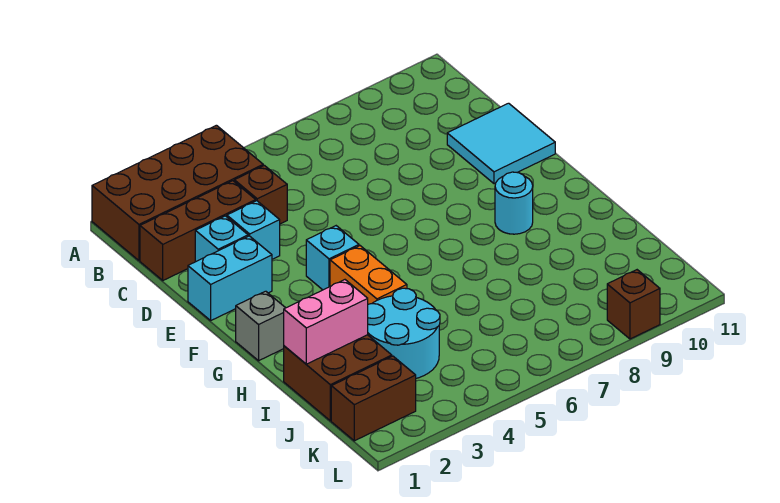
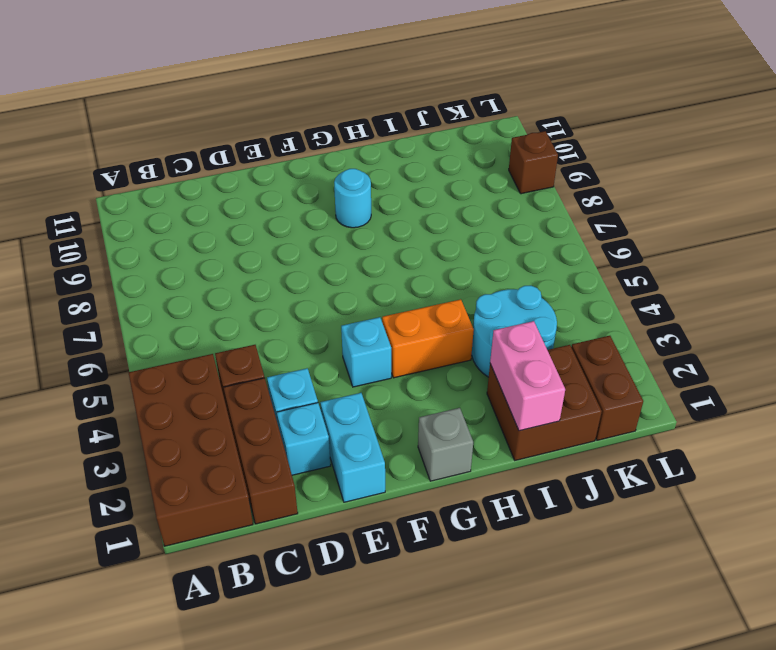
cyan tile D10:E11 level 1 -> none

